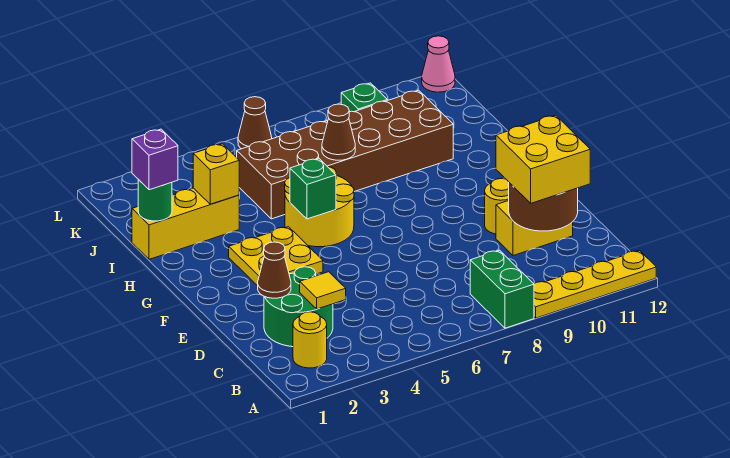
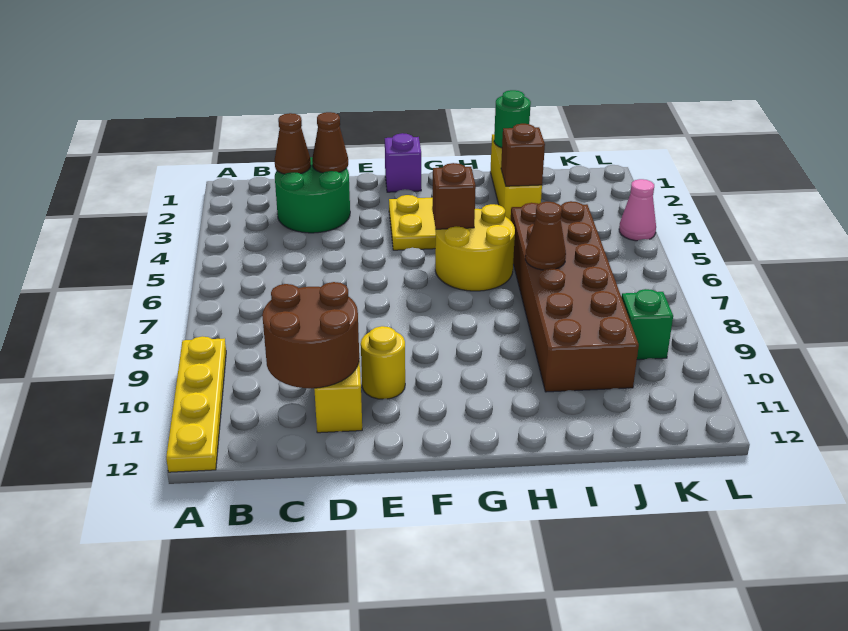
green brick A8:B8 level 1 -> none
yellow round brick B2 level 1 -> none
yellow tile C3 level 2 -> none
yellow brick C10:D11 level 3 -> none
green brick G5 level 2 -> brown brick G5 level 2
purple brick I1 level 3 -> purple brick F1 level 1
yellow brick I3 level 2 -> brown brick I3 level 2
brown cone L6 level 1 -> brown cone C2 level 2
pink cone L12 level 1 -> pink cone L4 level 1

